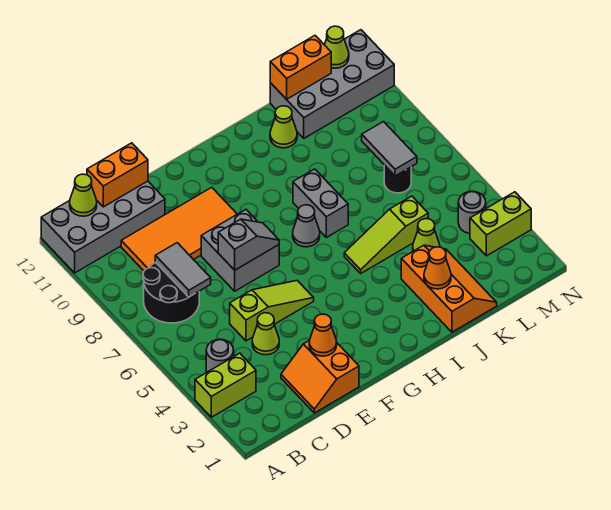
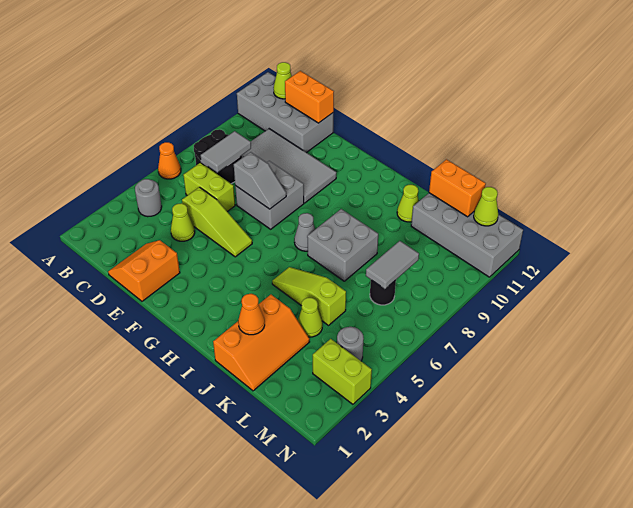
lime brick A3:B3 level 1 -> lime brick C6:D6 level 1
orange tile C9:F10 level 1 -> grey tile C9:F10 level 1
orange cone E2 level 2 -> orange cone A6 level 1
grey brick I7:I8 level 1 -> grey brick I7:J8 level 1

